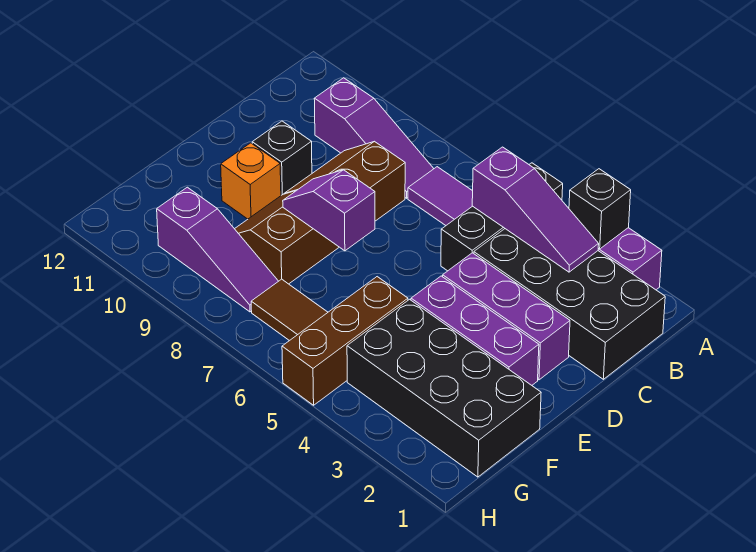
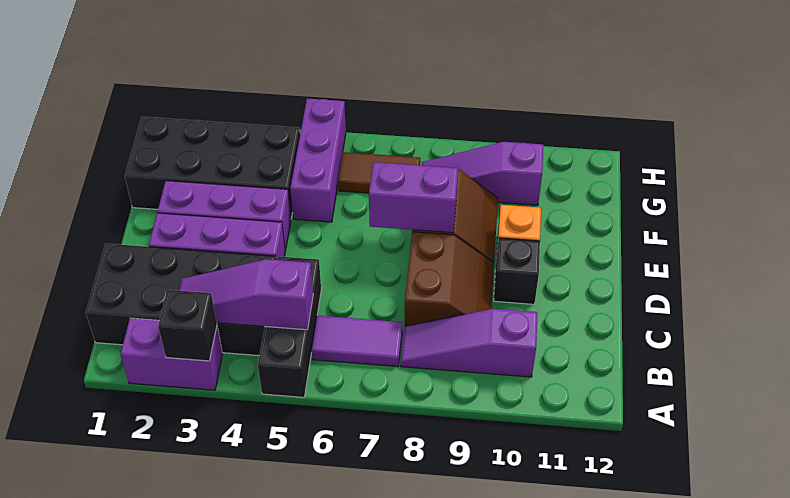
purple slope E7:E8 level 2 top 7 -> purple brick E7:E8 level 2
brown brick F5:H5 level 1 -> purple brick F5:H5 level 1

